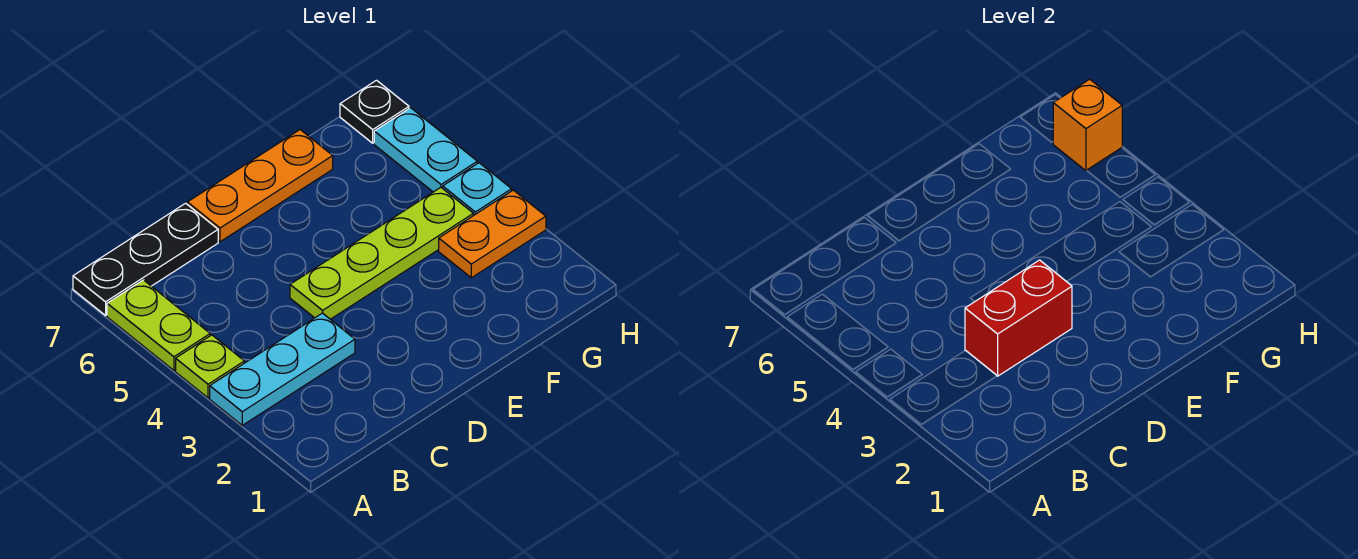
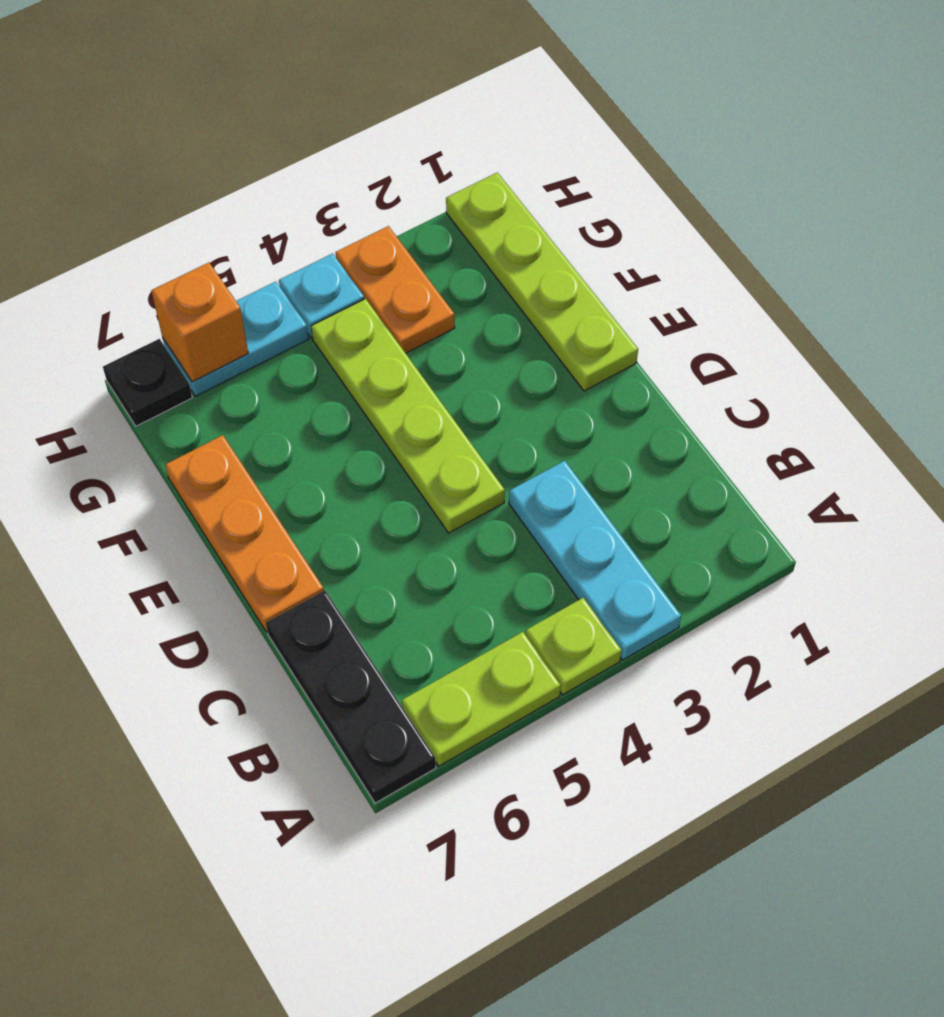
red brick C3:D3 level 2 -> none
none -> lime plate E1:H1 level 1

